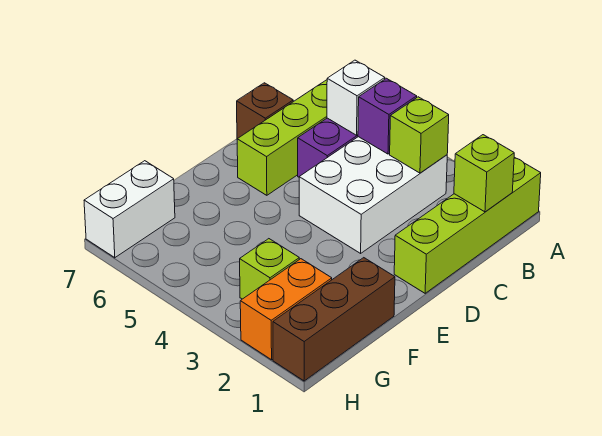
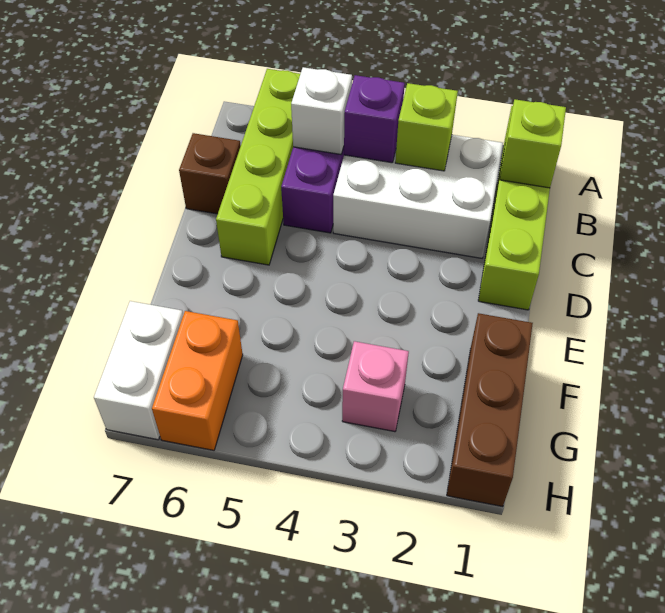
white brick B3:D4 level 1 -> white brick B2:C4 level 1
orange brick G2:H2 level 1 -> orange brick G6:H6 level 1
lime brick G3 level 1 -> pink brick G3 level 1

